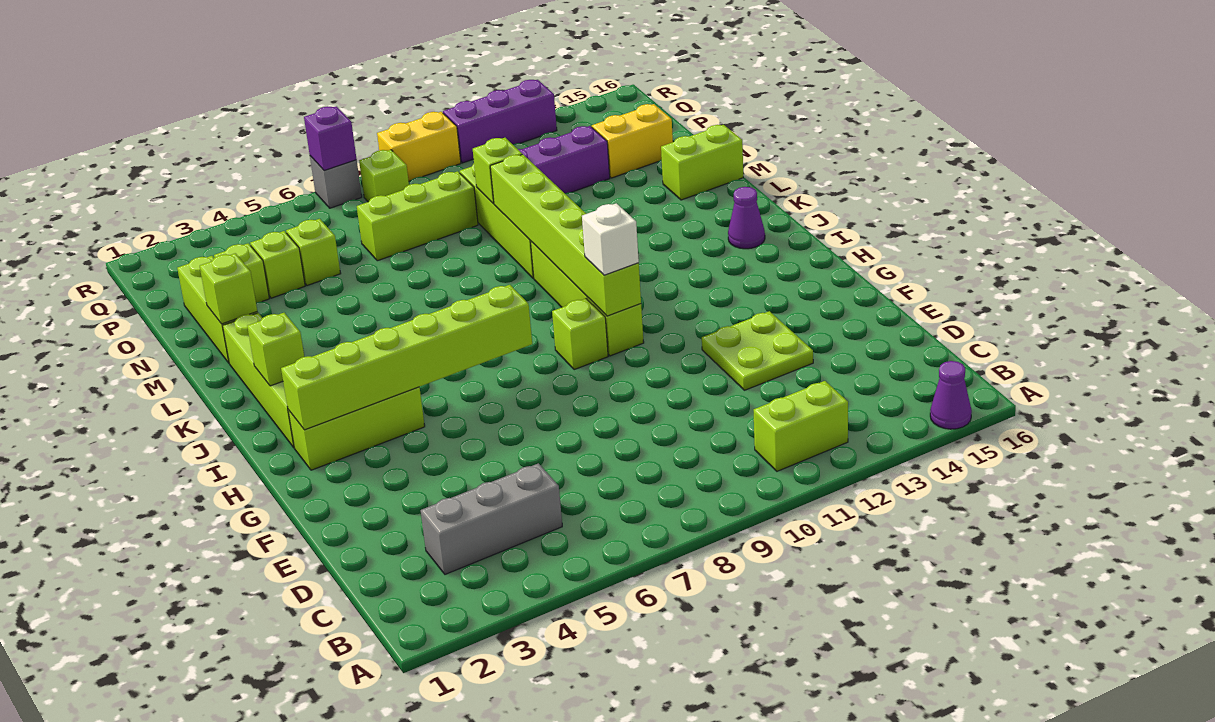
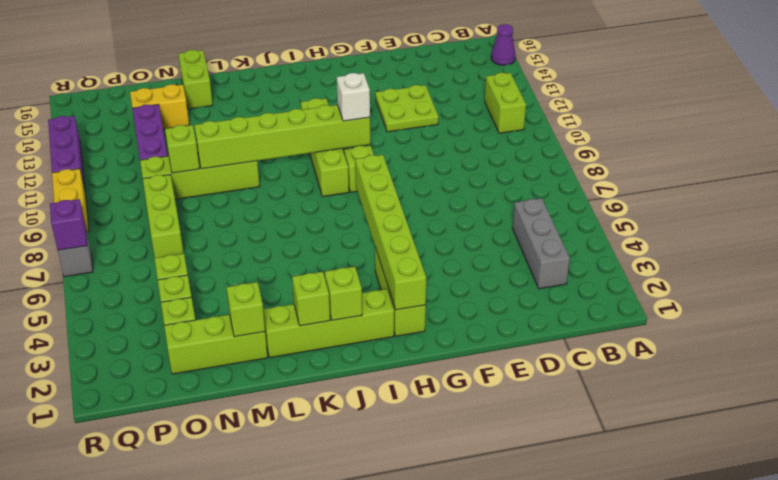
lime brick H10:K10 level 1 -> lime brick I9:I12 level 1
purple cone J15 level 1 -> none
yellow brick O14:O15 level 1 -> yellow brick N14:O14 level 1
lime brick Q8 level 1 -> lime brick K2 level 2

